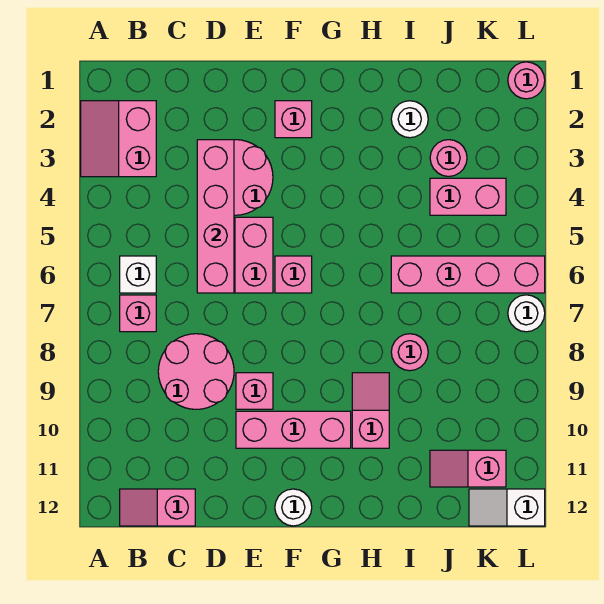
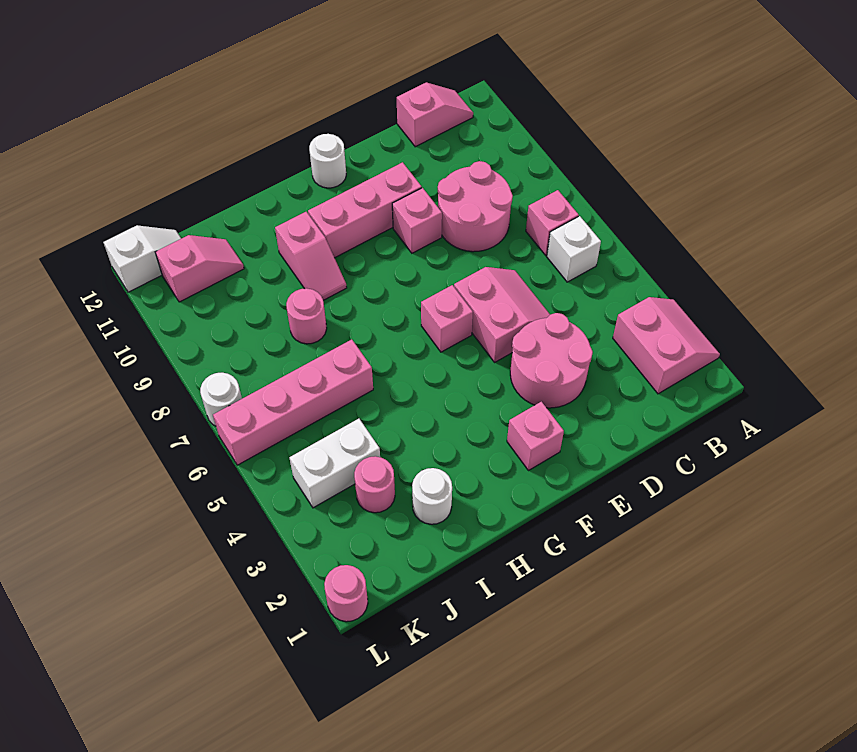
pink brick D3:D6 level 2 -> none
pink brick J4:K4 level 1 -> white brick J4:K4 level 1

